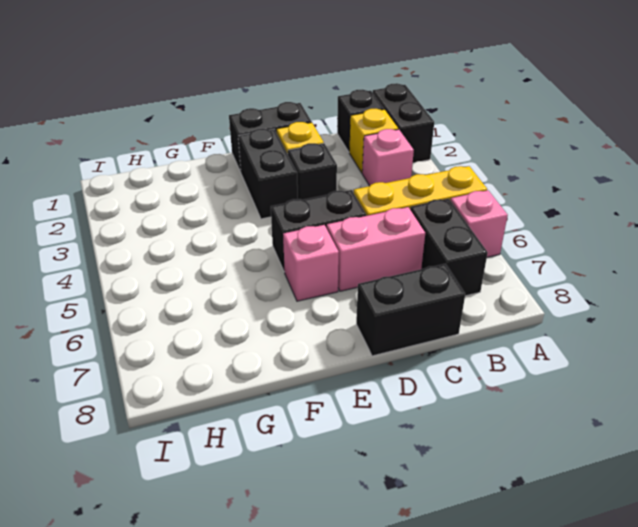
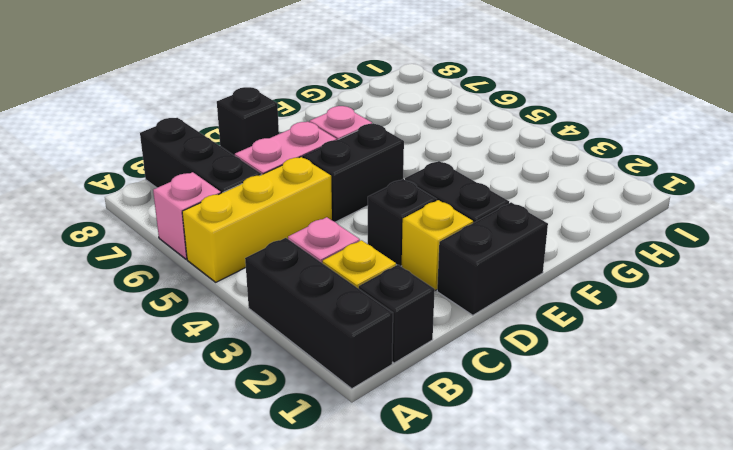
black brick A1:A2 level 1 -> black brick A1:A3 level 1
black brick B6:B7 level 1 -> black brick B6:B8 level 1
black brick C8:D8 level 1 -> black brick D8 level 1

